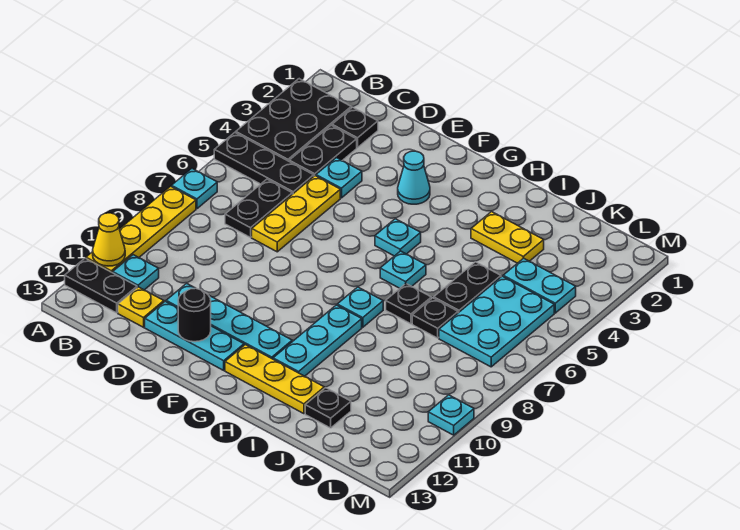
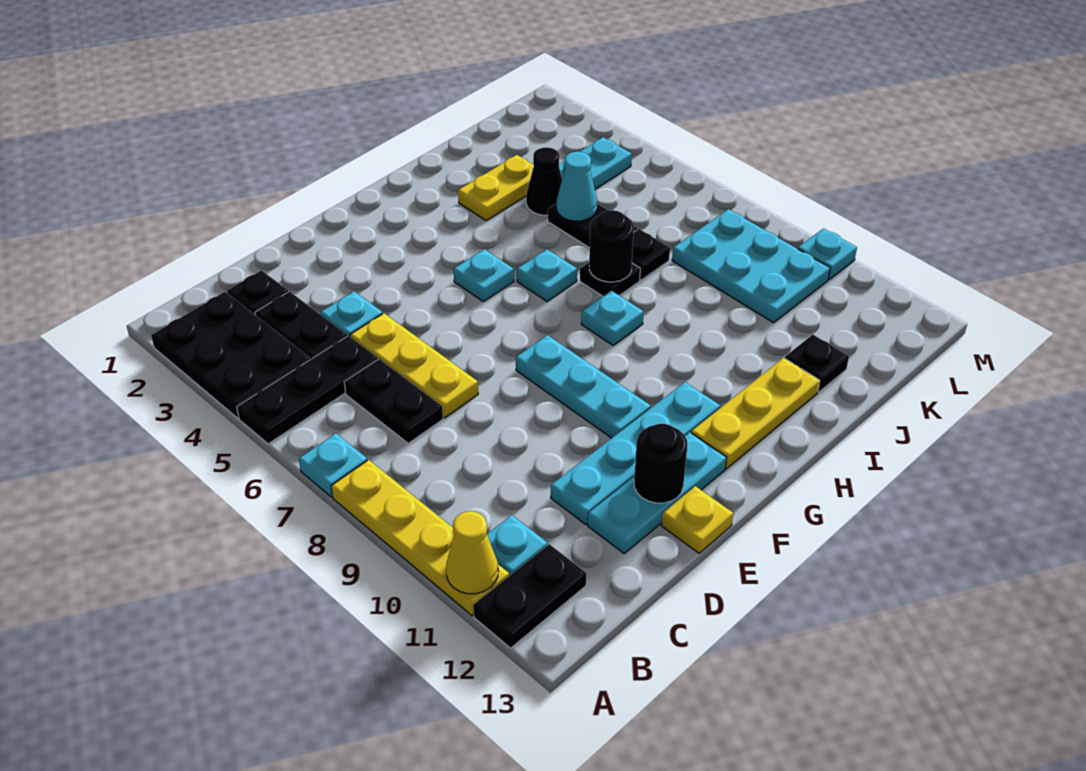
yellow plate C12 level 1 -> yellow plate E13 level 1
cyan cone F3 level 1 -> cyan cone J5 level 2
cyan plate H9:H11 level 1 -> cyan plate F8:F10 level 1
none -> black round brick I7 level 2
none -> black cone J4 level 1
cyan plate K5:L7 level 1 -> cyan plate K8:L10 level 1

